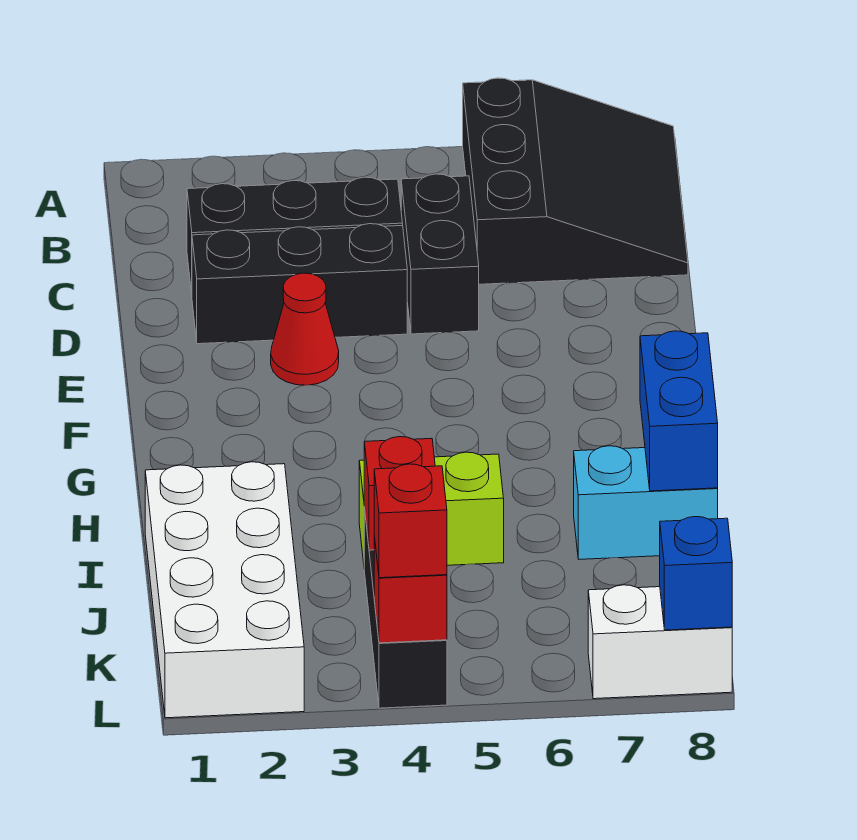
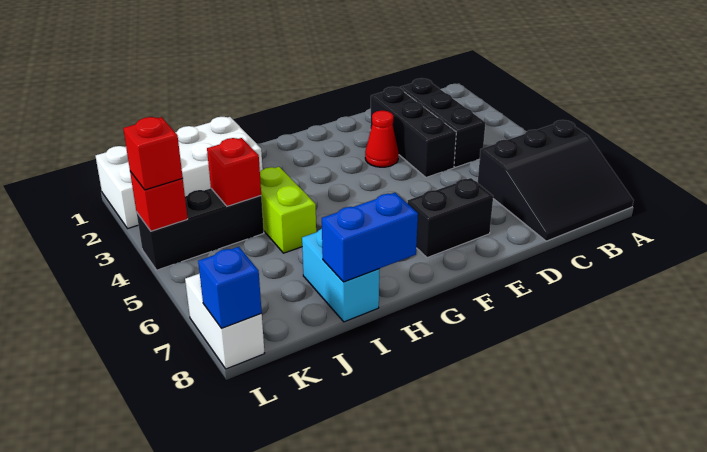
black brick C5:D5 level 1 -> black brick E7:F7 level 1

